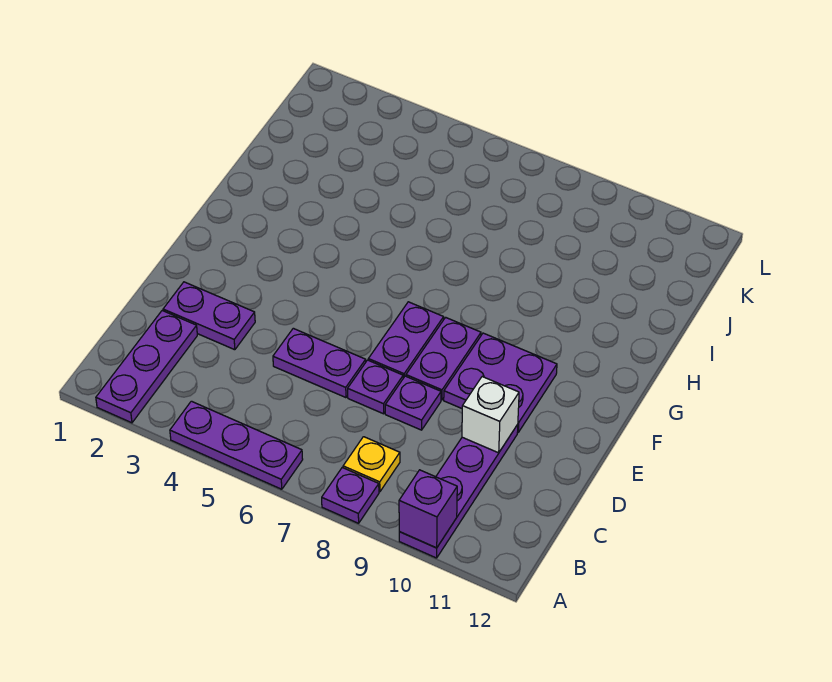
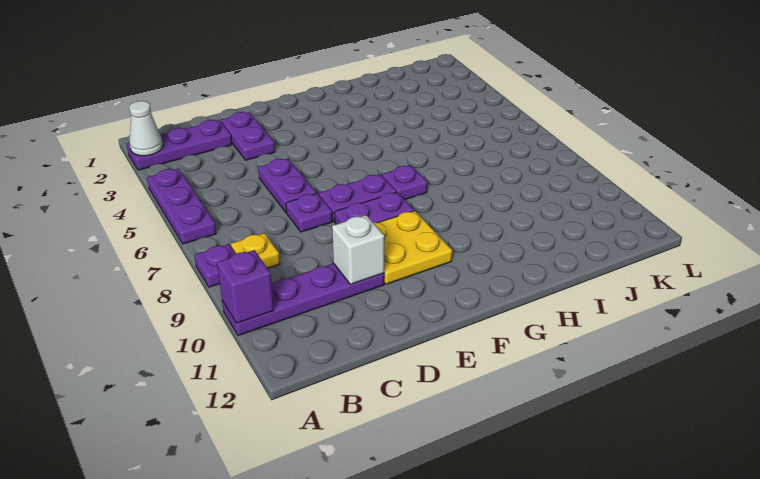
none -> white cone A2 level 2
purple plate D8 level 1 -> purple plate G7 level 1
purple plate E9:F10 level 1 -> yellow plate E9:F10 level 1

